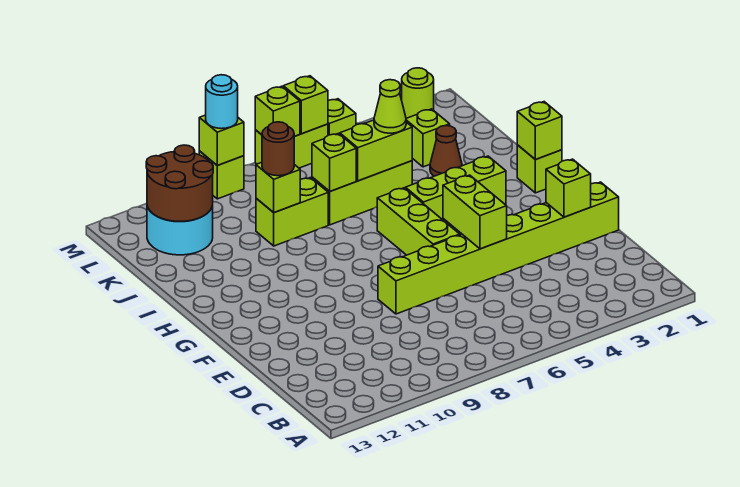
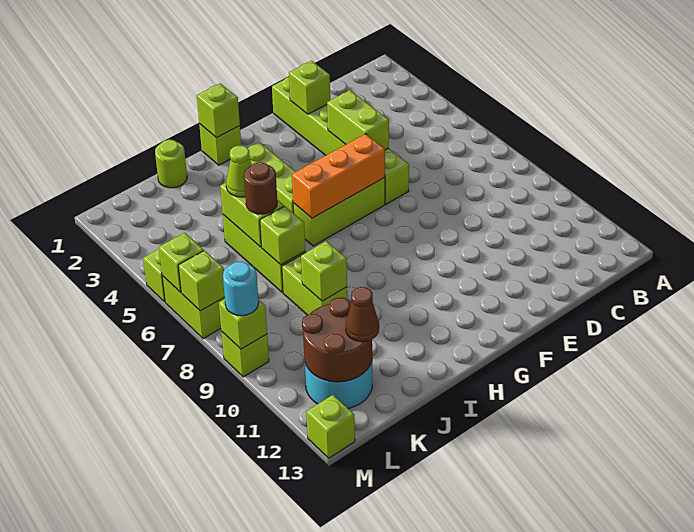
lime brick E1:E8 level 1 -> lime brick E1:E6 level 1
lime brick E5:F5 level 2 -> lime brick E4:E5 level 2
none -> orange brick F6:H6 level 2
brown cone J3 level 1 -> brown cone K12 level 3
brown round brick J9 level 3 -> brown round brick J6 level 3
lime brick K3 level 1 -> lime brick M13 level 1
lime round brick M2 level 1 -> lime round brick J1 level 1

